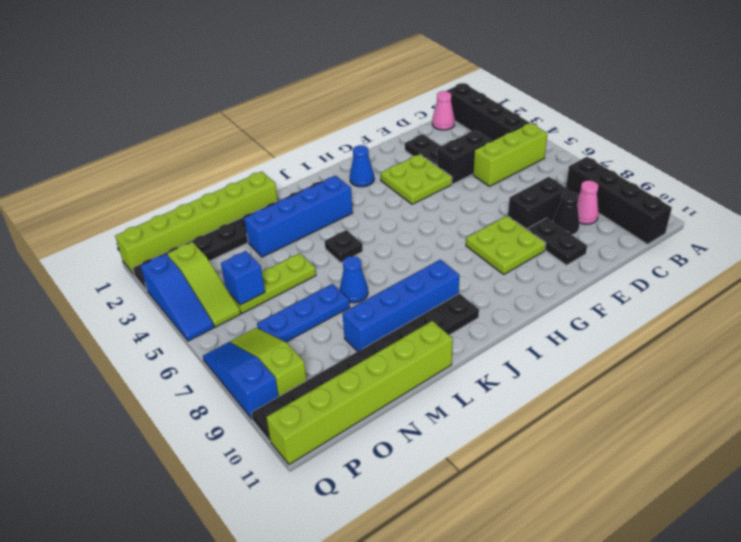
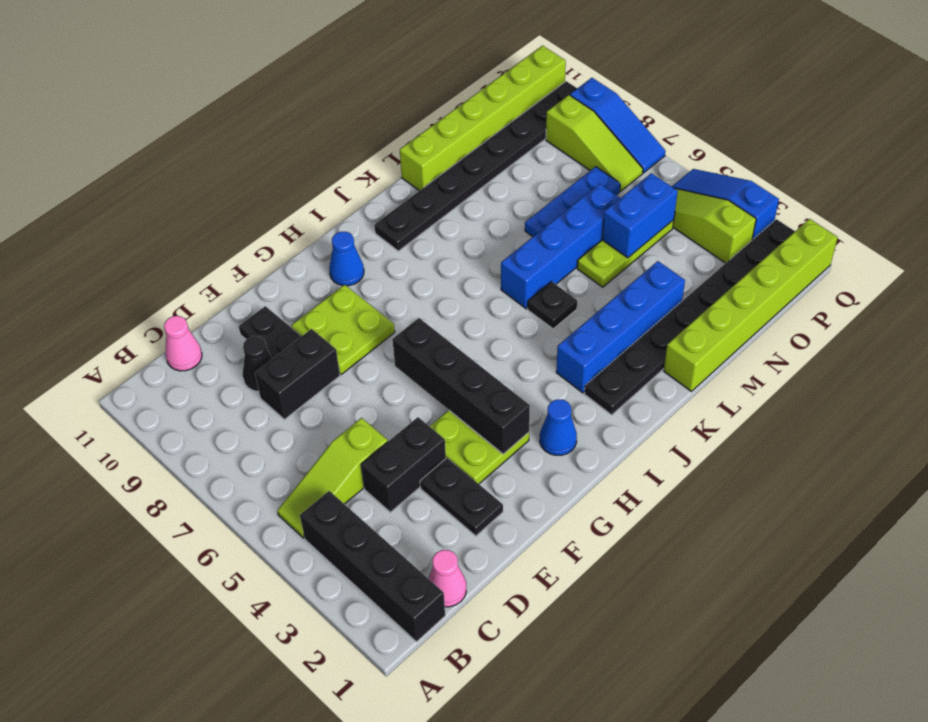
lime brick B5:D5 level 1 -> lime slope B5:D5 level 1 top D
black brick B8:B11 level 1 -> black brick G3:G6 level 2
pink cone C9 level 1 -> pink cone C11 level 1
blue brick J9:M9 level 1 -> blue brick K6:N6 level 1
blue cone L7 level 1 -> blue cone H10 level 1
blue brick O5 level 2 -> blue brick N5:O5 level 2

